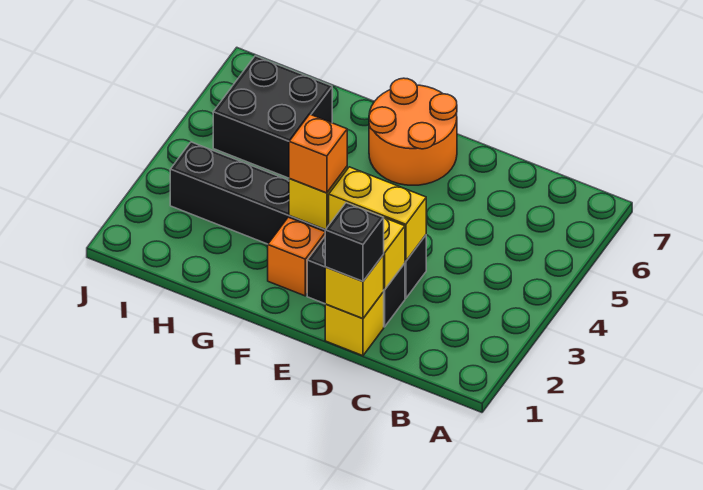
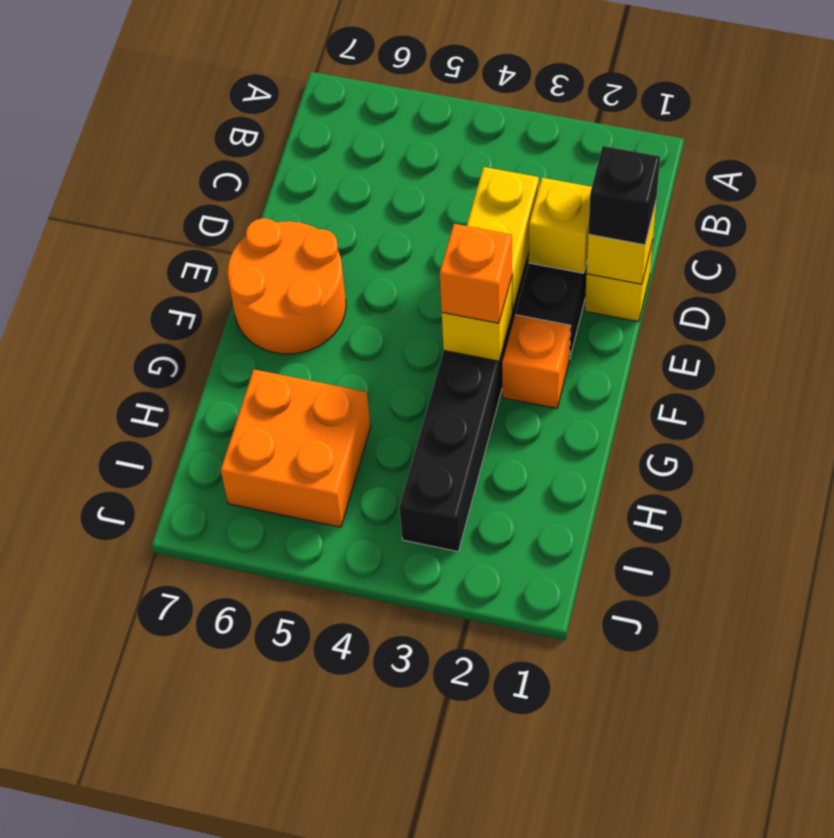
black brick H5:I6 level 1 -> orange brick H5:I6 level 1

